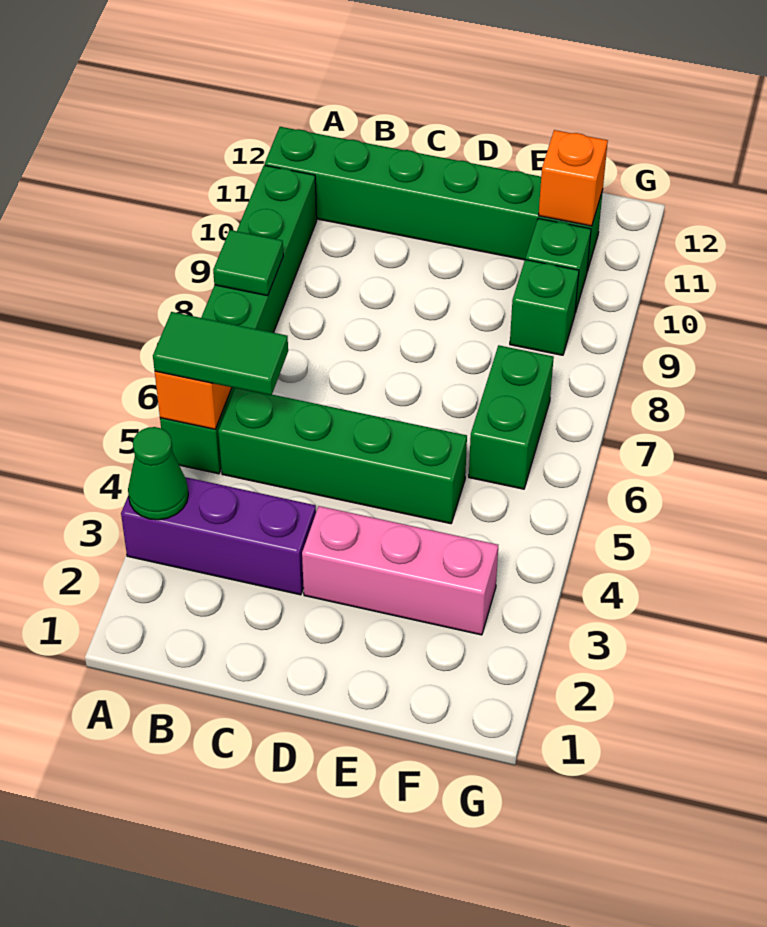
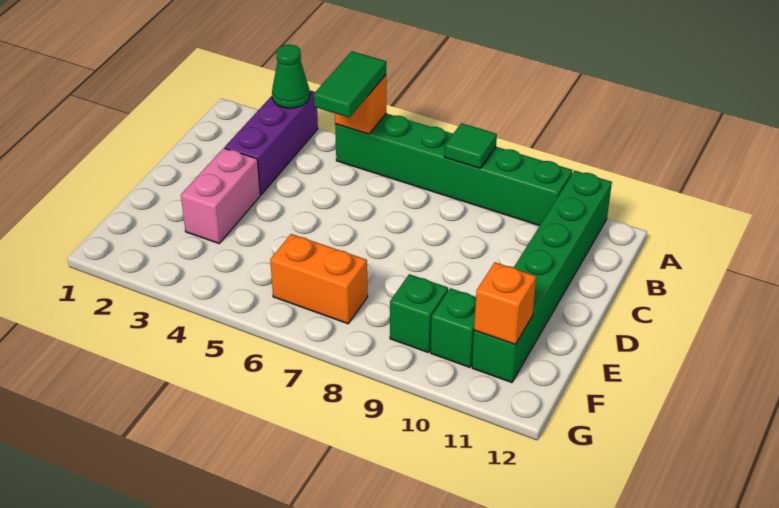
green brick B5:E5 level 1 -> none
pink brick D3:F3 level 1 -> pink brick D3:E3 level 1
green brick F6:F7 level 1 -> orange brick F6:F7 level 1

